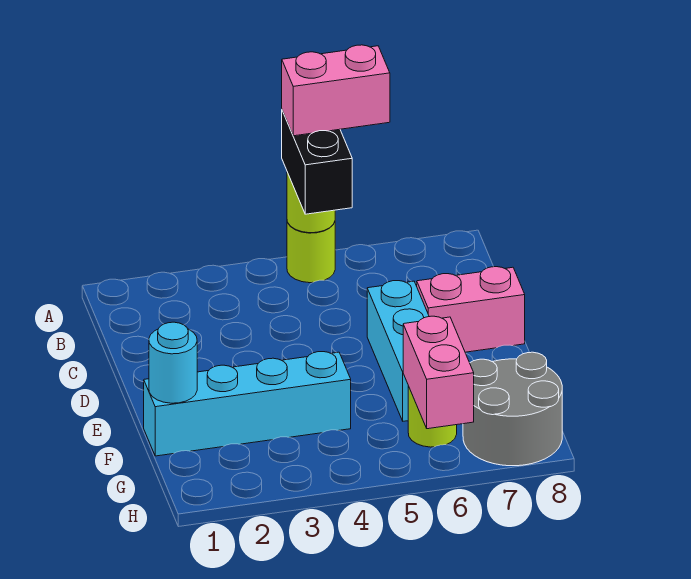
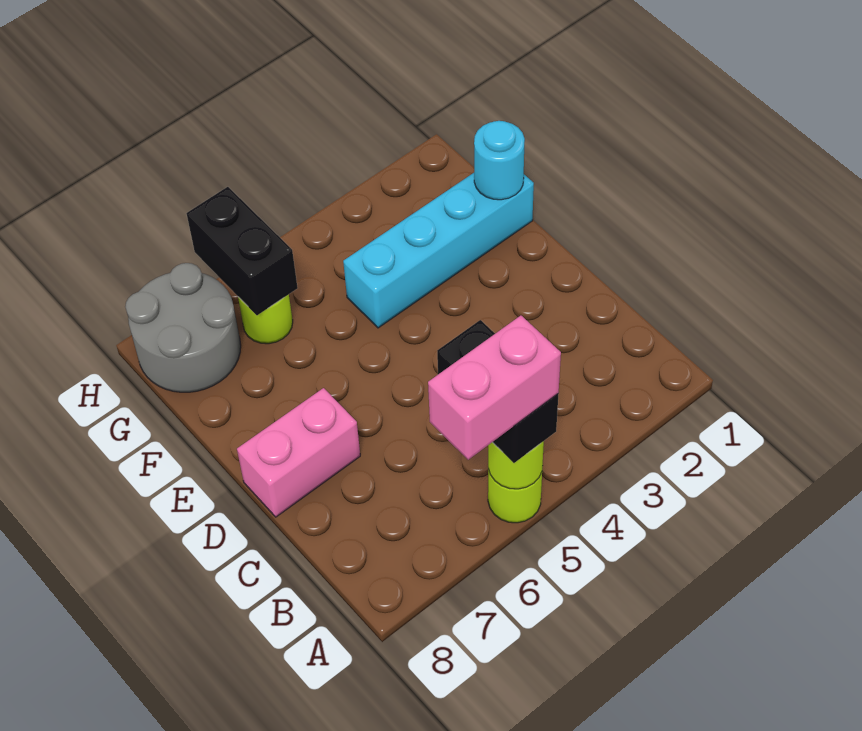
cyan brick D6:F6 level 1 -> none
pink brick G6:H6 level 2 -> black brick G6:H6 level 2

